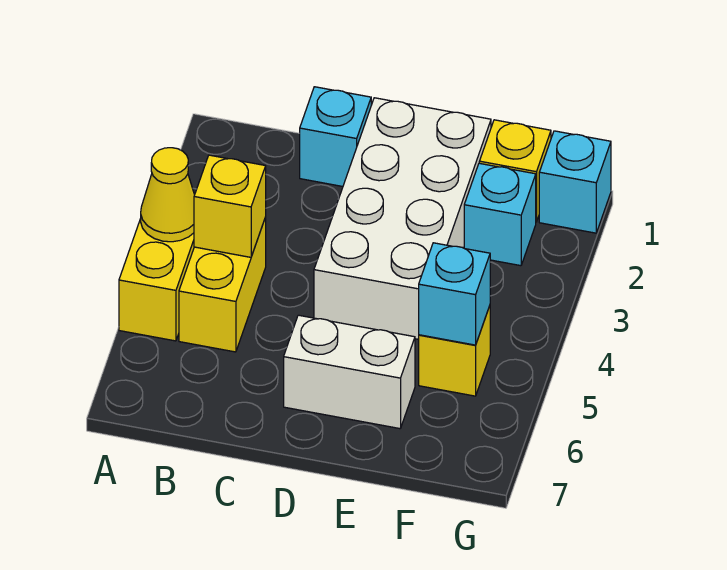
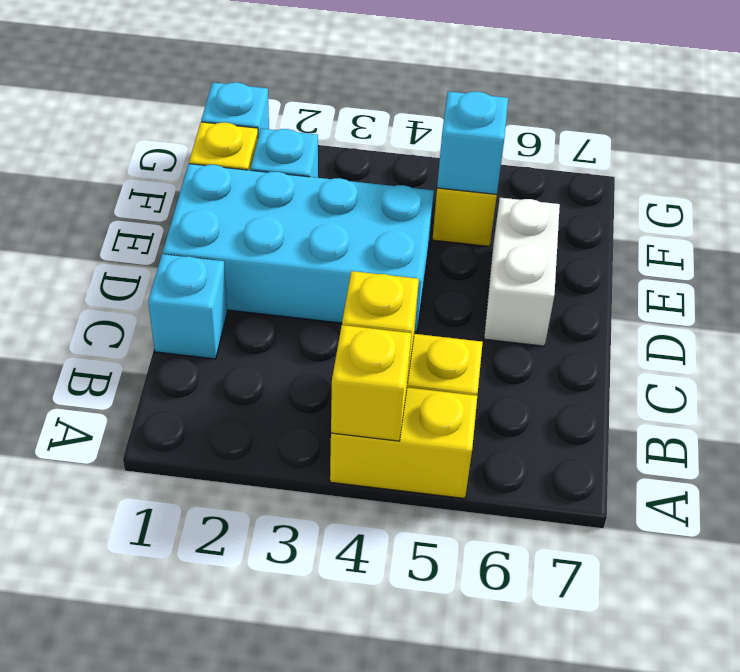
yellow cone A4 level 2 -> yellow brick A4 level 2
white brick D1:E4 level 1 -> cyan brick D1:E4 level 1

